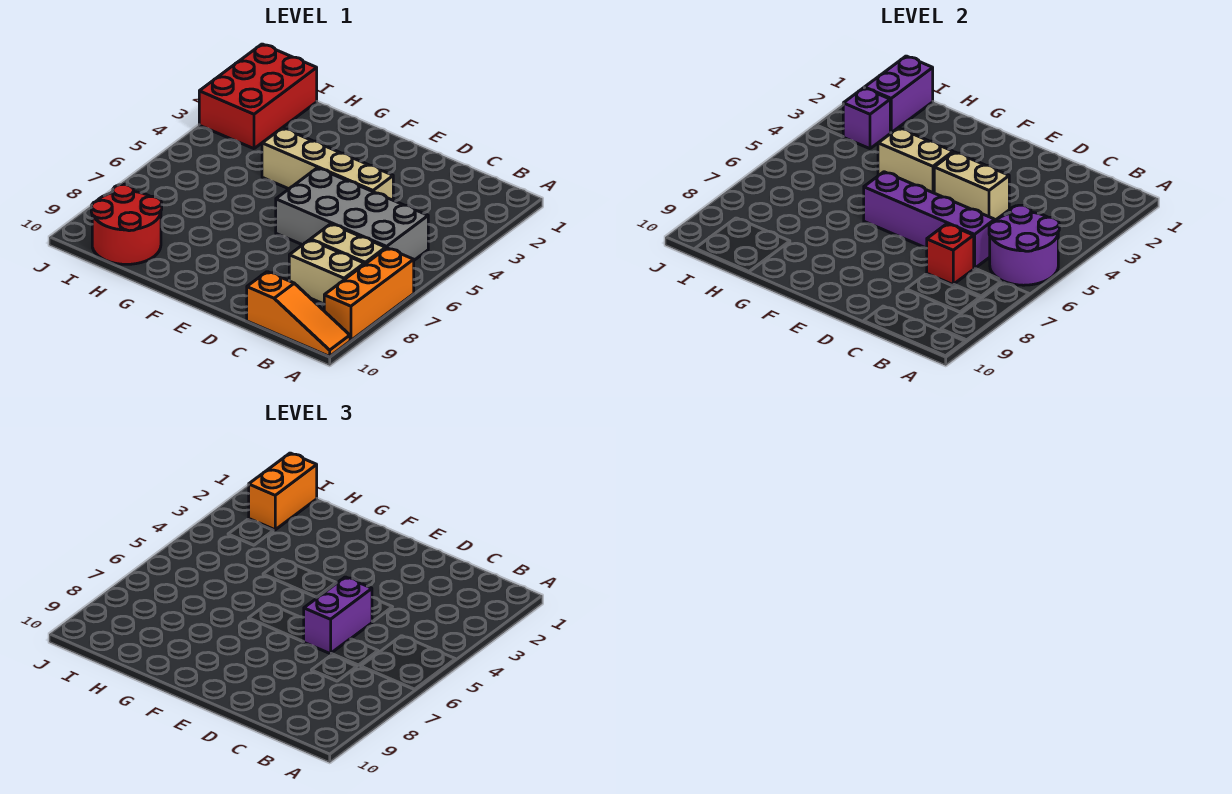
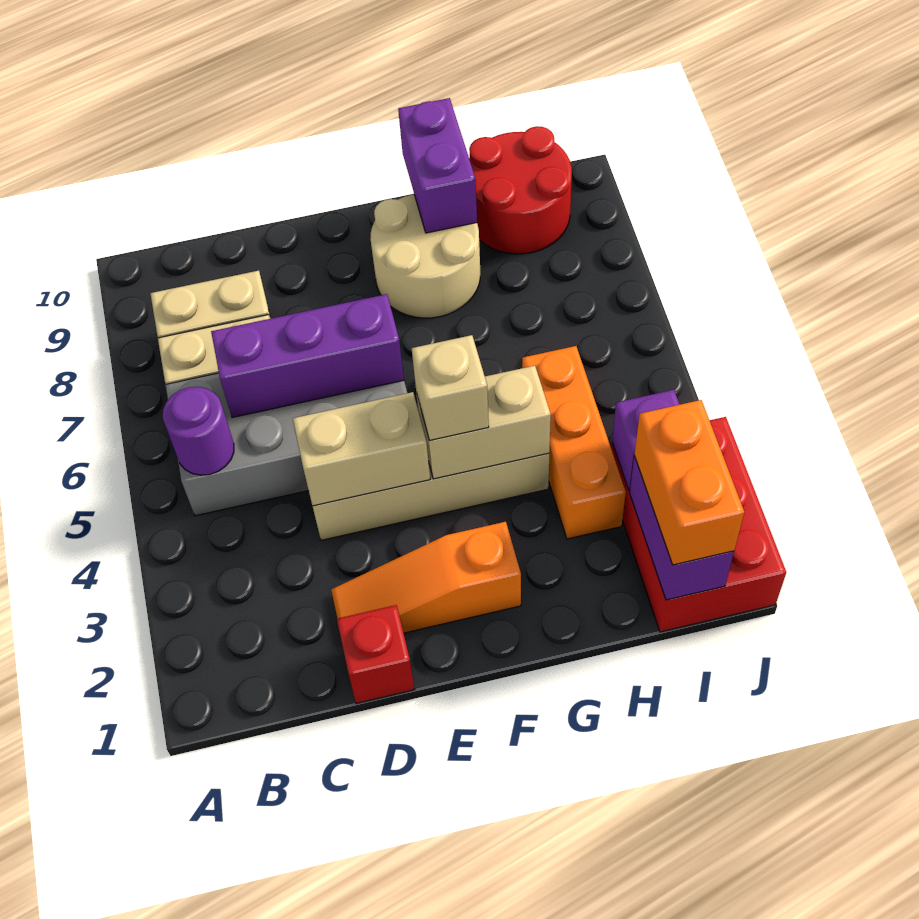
purple round brick A5:B6 level 2 -> purple round brick B5 level 2
orange brick A7:A9 level 1 -> orange brick H3:H5 level 1
orange slope A10:C10 level 1 top C -> orange slope D2:F2 level 1 top F
purple brick C6:F6 level 2 -> purple brick C6:E6 level 2
red brick C7 level 2 -> red brick D1 level 1
purple brick D5:D6 level 3 -> purple brick G9:G10 level 2
none -> tan brick F4 level 3
none -> tan round brick F8:G9 level 1

